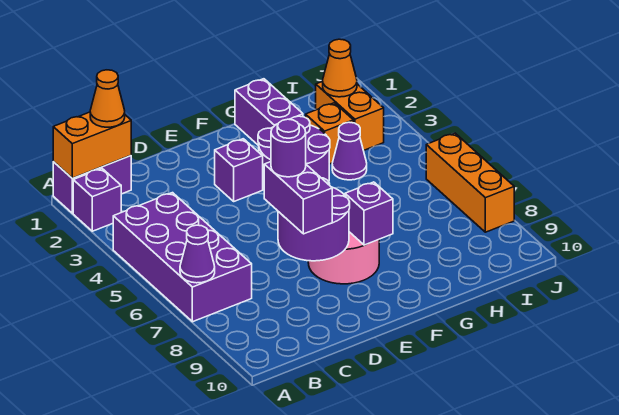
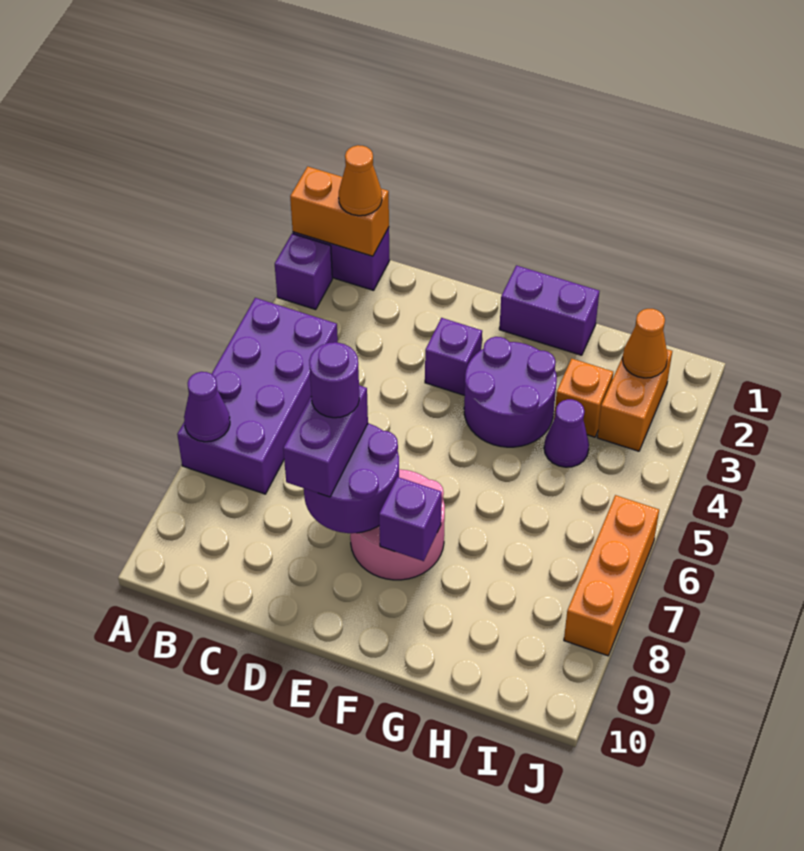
purple brick G1:G2 level 1 -> purple brick F1:G1 level 1

